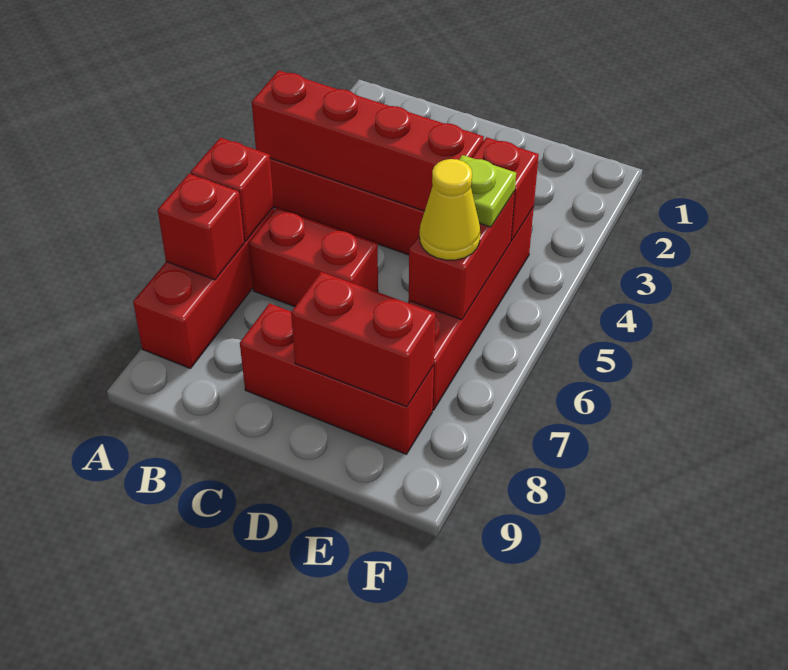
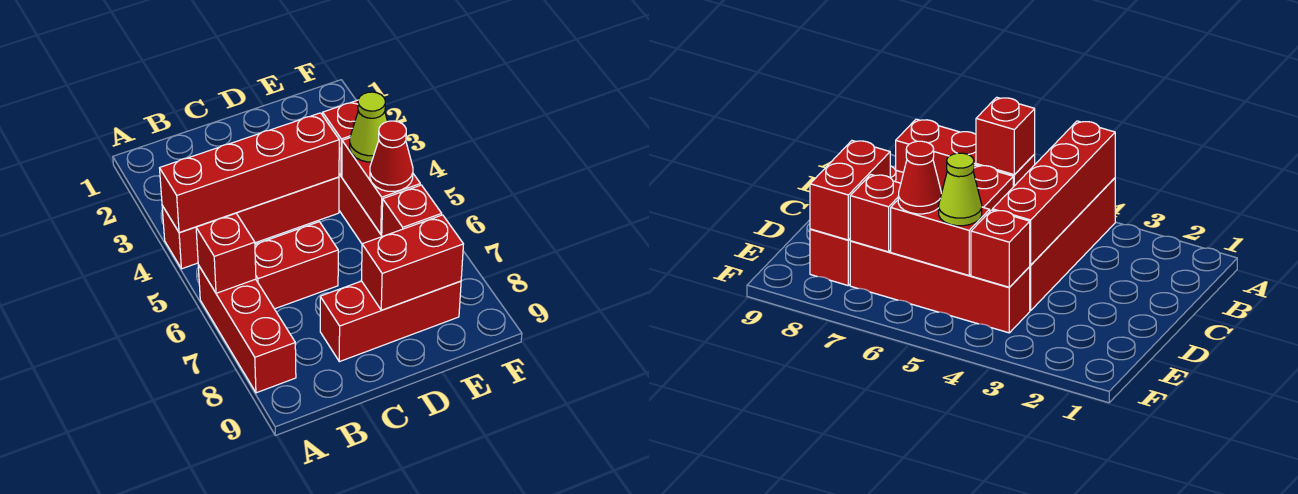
red brick A7 level 2 -> red brick E7 level 2
lime plate E5 level 3 -> lime cone E5 level 3
yellow cone E6 level 3 -> red cone E6 level 3

